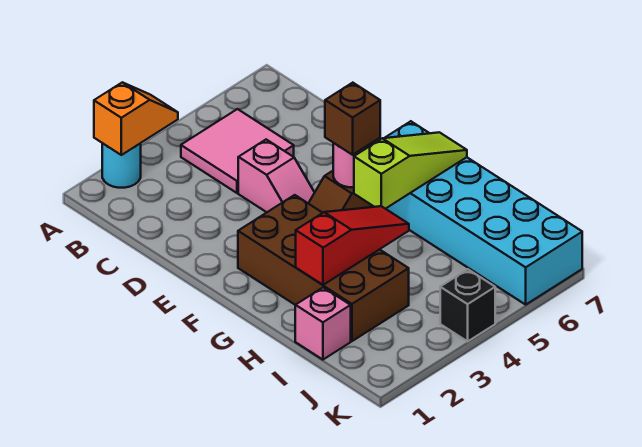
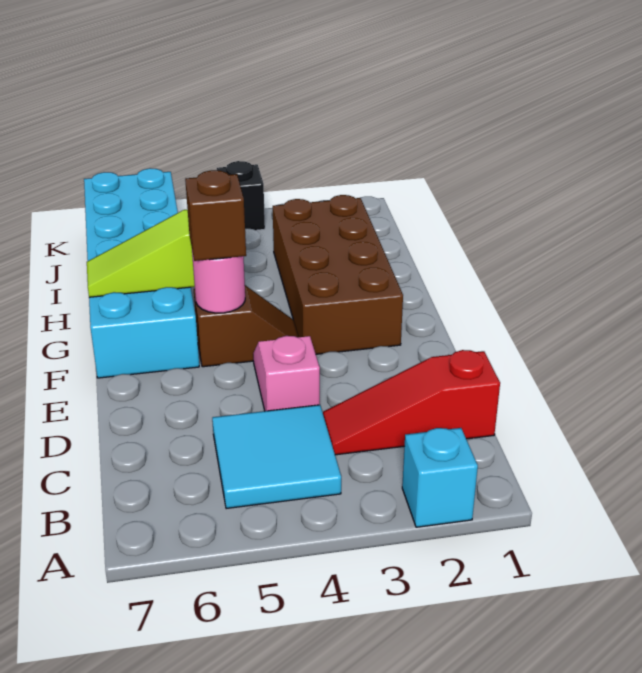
cyan round brick A2 level 1 -> cyan brick A2 level 1
orange slope A2:A3 level 2 top 2 -> none
pink tile B4:C5 level 1 -> cyan tile B4:C5 level 1
red slope H2:H4 level 2 top 2 -> red slope C1:C3 level 1 top 1
pink brick I1 level 1 -> none

